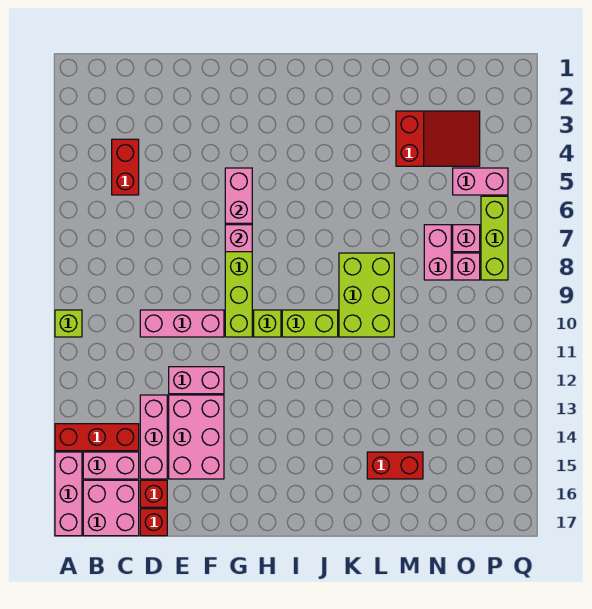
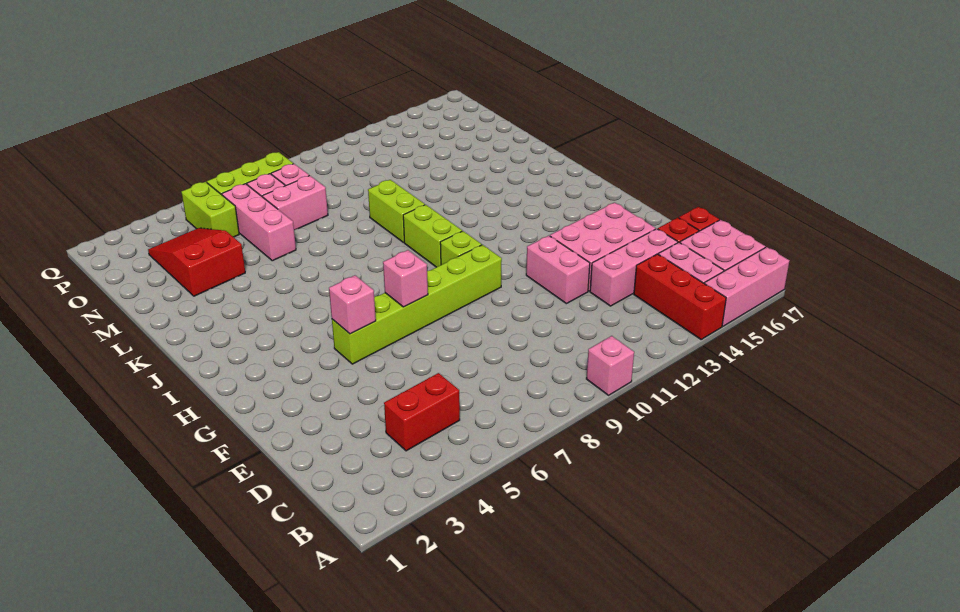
lime brick A10 level 1 -> pink brick A10 level 1
pink brick D10:F10 level 1 -> pink brick M6:O6 level 1
pink brick G5:G6 level 2 -> pink brick G5 level 2
lime brick K8:L10 level 1 -> lime brick K10:L10 level 1
red brick L15:M15 level 1 -> none
pink brick O5:P5 level 1 -> lime brick O5:P5 level 1

